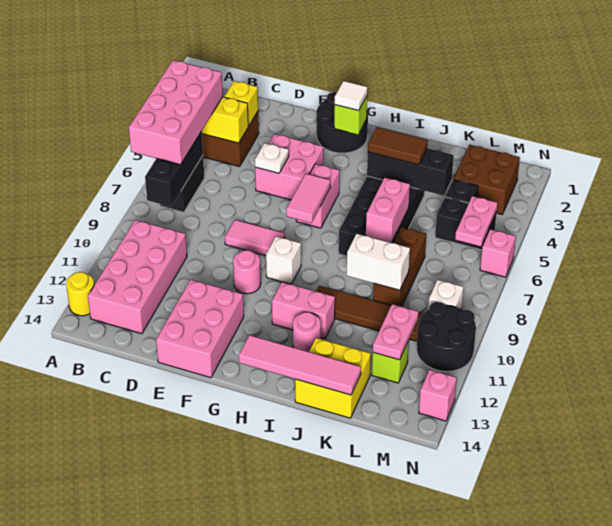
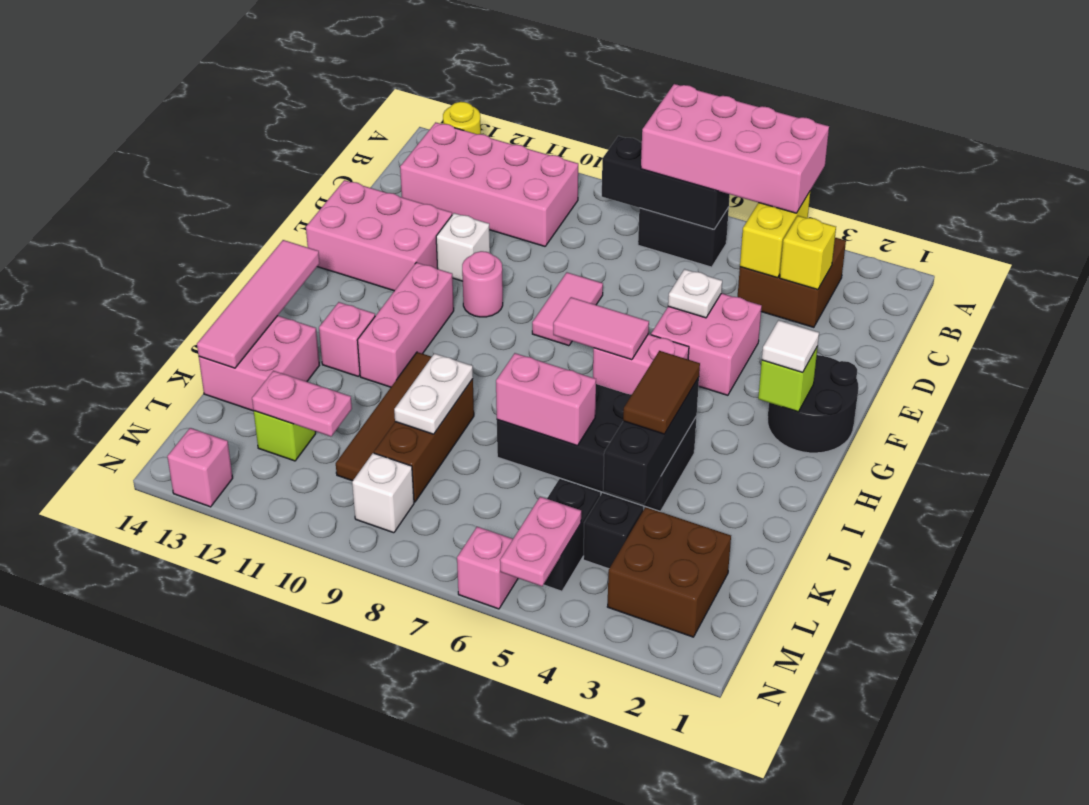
white brick G9 level 1 -> white brick E11 level 1
pink brick H11:I11 level 1 -> pink brick G11:I11 level 1
pink round brick I12 level 1 -> pink brick I12 level 1
white brick J9:K9 level 2 -> white plate J9:K9 level 2
yellow brick J13:K14 level 1 -> pink brick J13:K14 level 1
brown brick K7:K9 level 1 -> brown brick J9:L9 level 1
pink plate M5:M6 level 2 -> pink plate M5:N5 level 2
black round brick M10:N11 level 1 -> none

